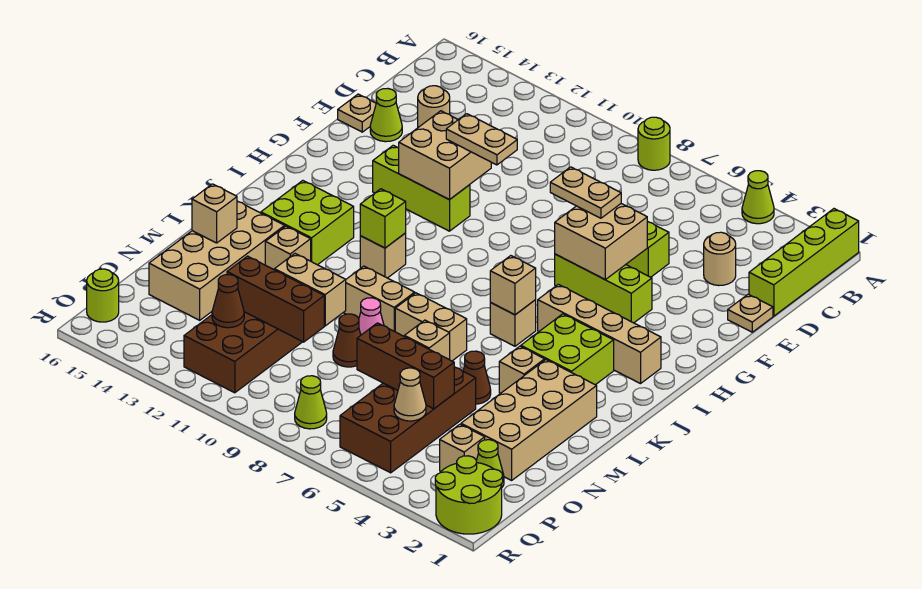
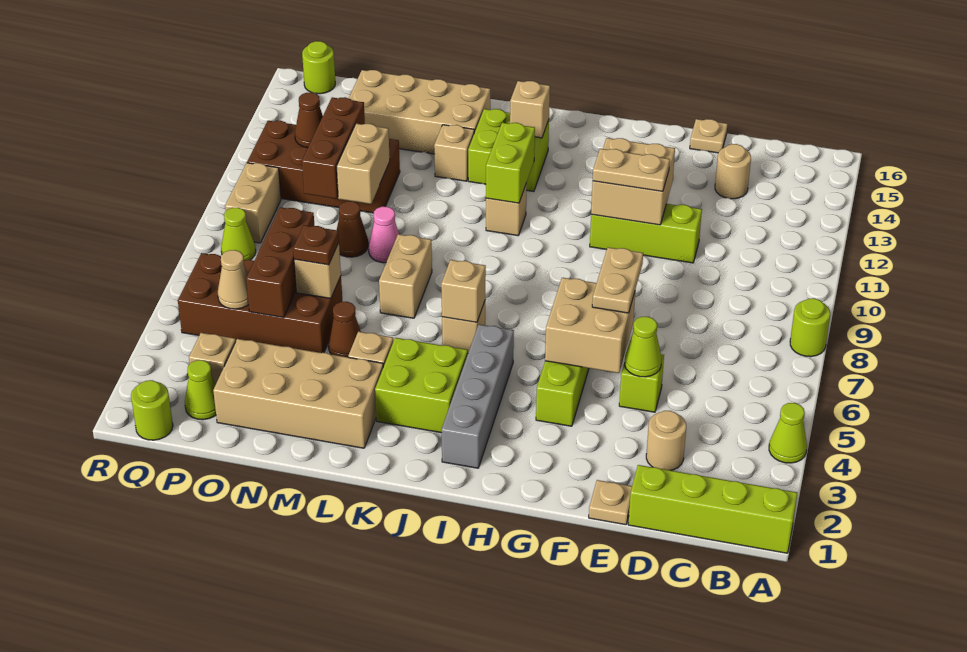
lime cone E15 level 1 -> lime cone E5 level 2
tan plate F10:F11 level 3 -> tan plate F11:G11 level 3
lime brick G11:G13 level 1 -> lime brick E11:G11 level 1
tan brick I2:I5 level 1 -> grey brick I2:I5 level 1
lime brick J11 level 2 -> lime brick J11:J12 level 2
tan brick L9:L10 level 1 -> tan brick Q9:Q10 level 1
tan brick M15 level 2 -> tan brick J14 level 2
none -> brown plate N6 level 3
lime round brick Q1:R2 level 1 -> lime round brick Q1 level 1

